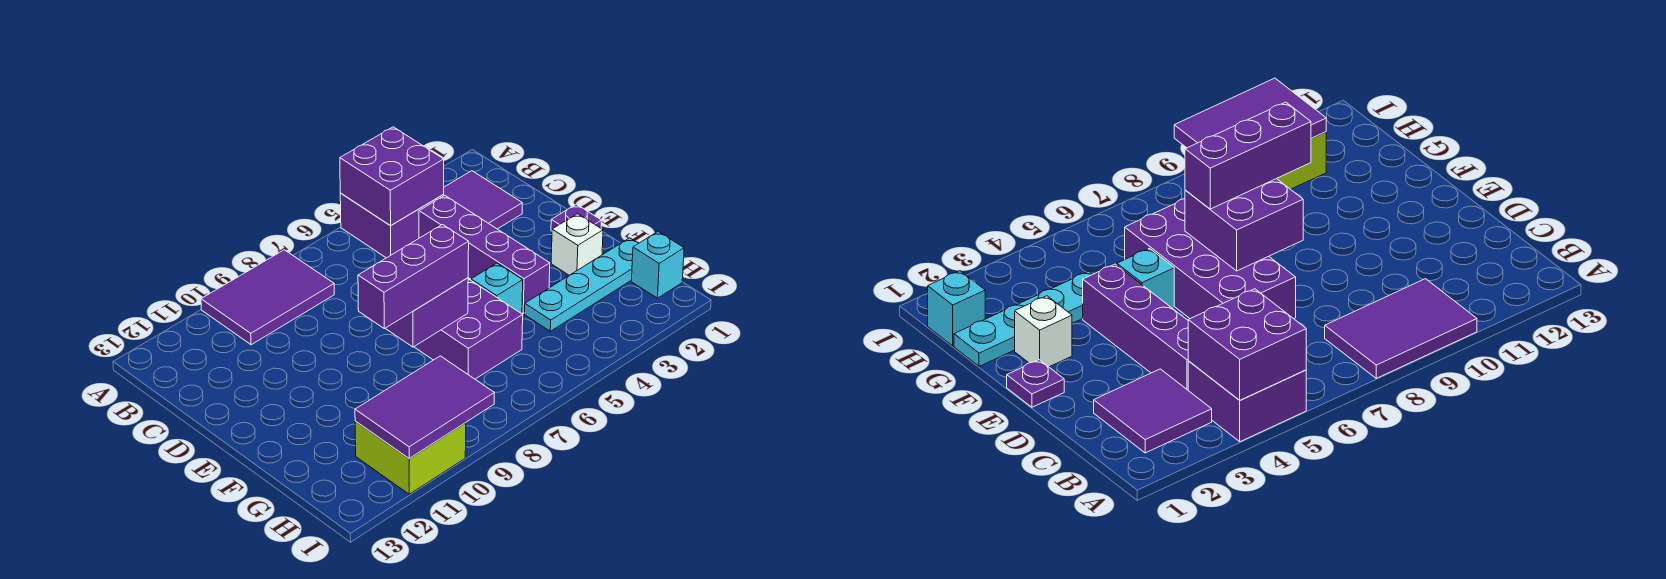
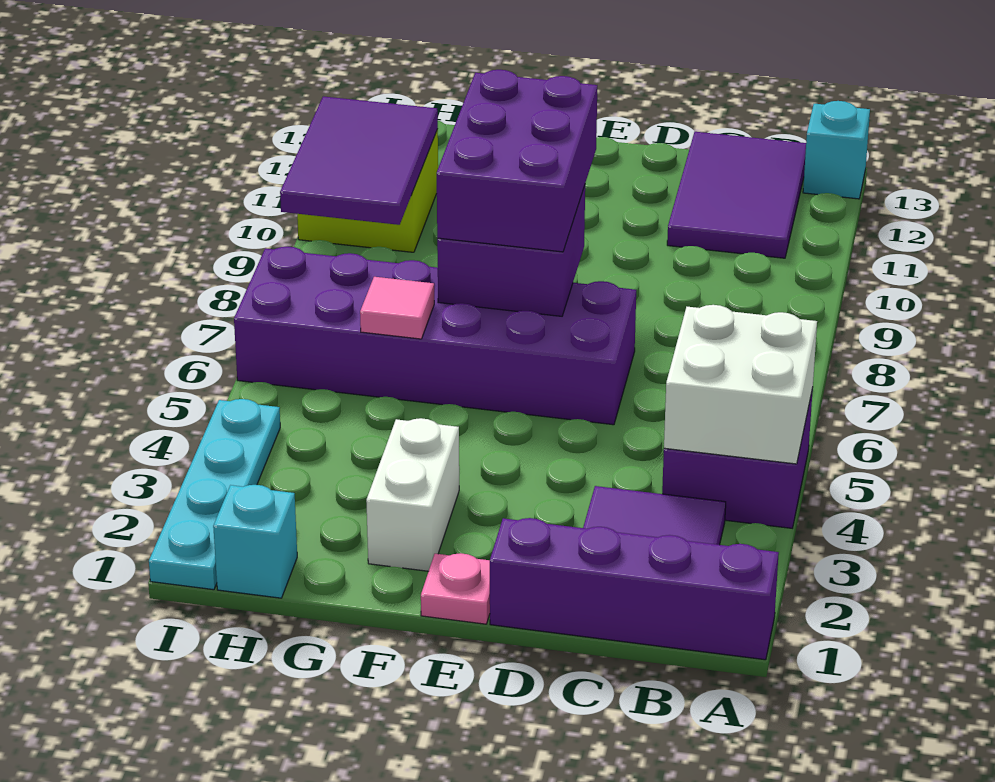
purple brick A4:B5 level 2 -> white brick A4:B5 level 2
purple tile A8:B10 level 1 -> purple tile B11:C13 level 1
purple brick C4:F4 level 1 -> purple brick A1:D1 level 1
purple brick D6:G7 level 1 -> purple brick D6:I7 level 1
purple plate E1 level 1 -> pink plate E1 level 1
white brick F2 level 1 -> white brick F2:F3 level 1
cyan brick F5 level 1 -> cyan brick A13 level 1
purple brick F7:F9 level 3 -> purple brick E7:F9 level 3
cyan plate G1:G4 level 1 -> cyan plate I1:I4 level 1
none -> pink tile G6 level 2

